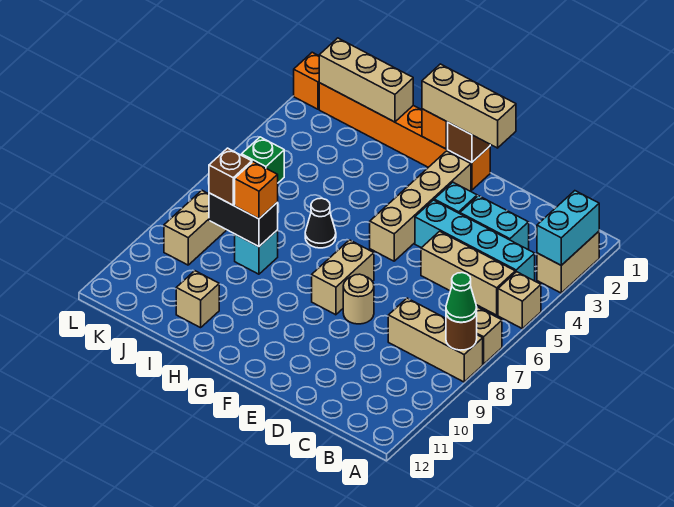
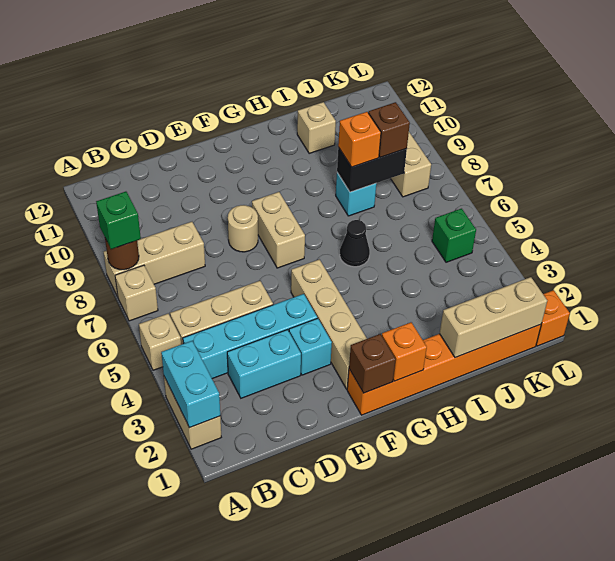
green cone A8 level 3 -> green brick A8 level 3
tan brick E1:G1 level 3 -> none

